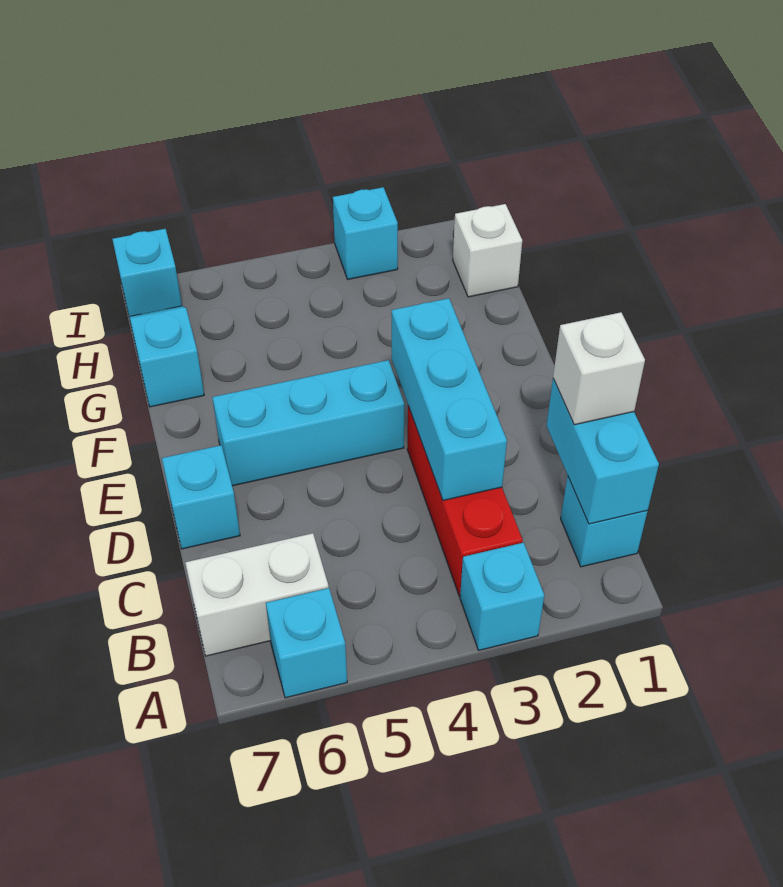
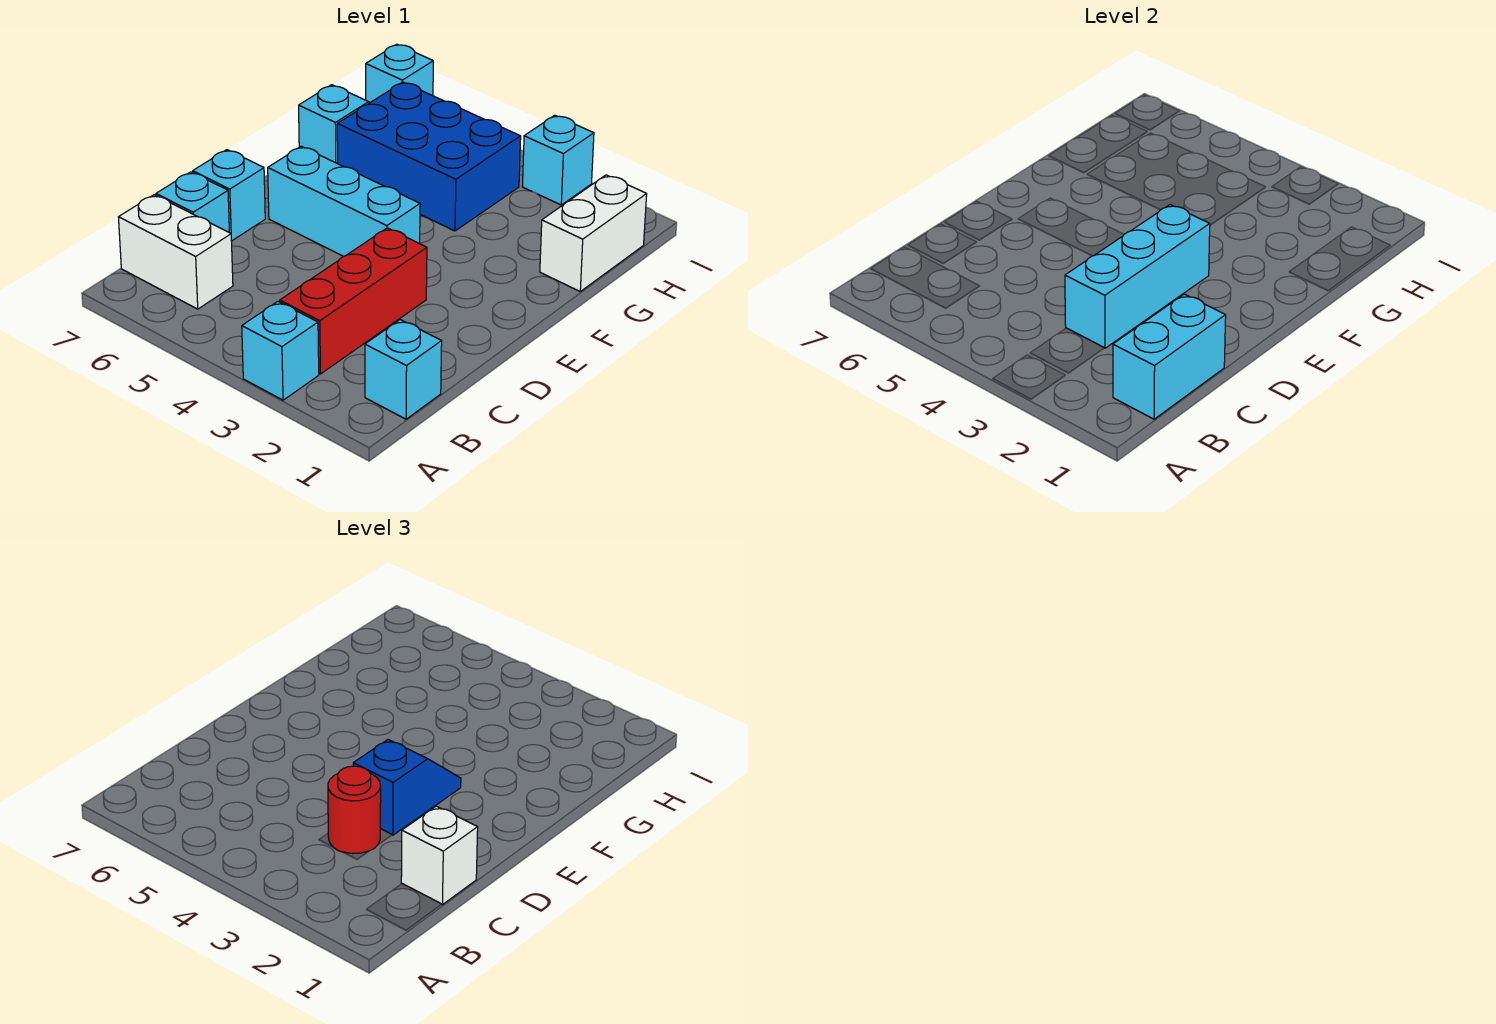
cyan brick A6 level 1 -> cyan brick C7 level 1
none -> red round brick C3 level 3
none -> blue slope D3:E3 level 3 top D
none -> blue brick G4:H6 level 1
white brick H1 level 1 -> white brick G1:H1 level 1

